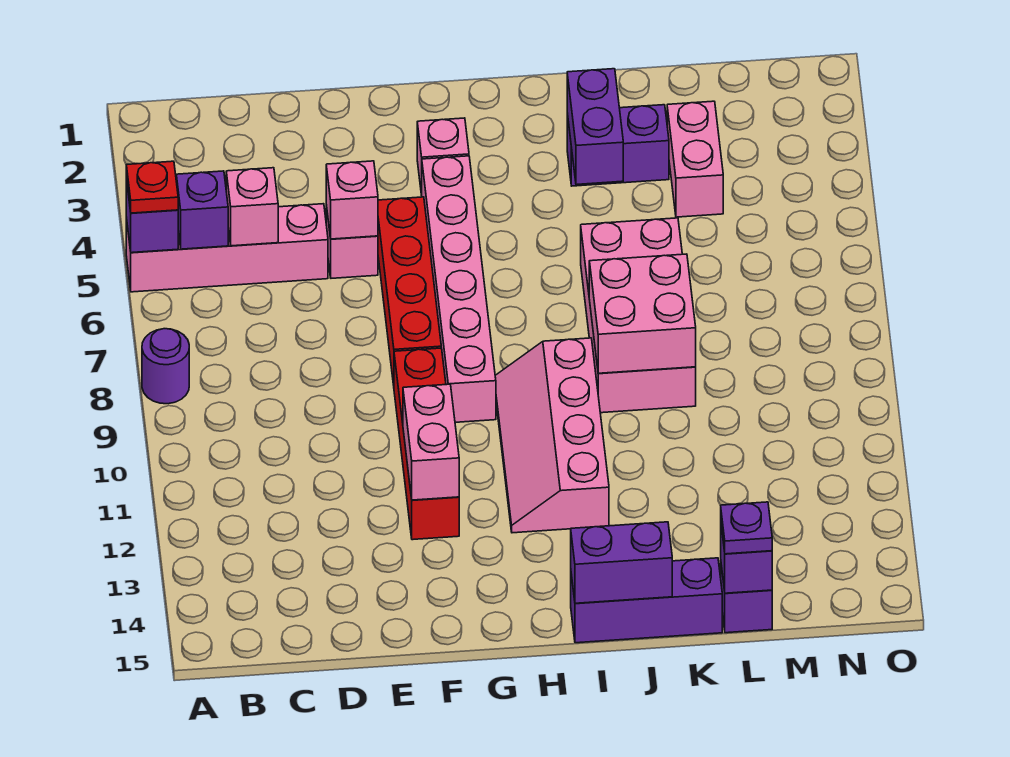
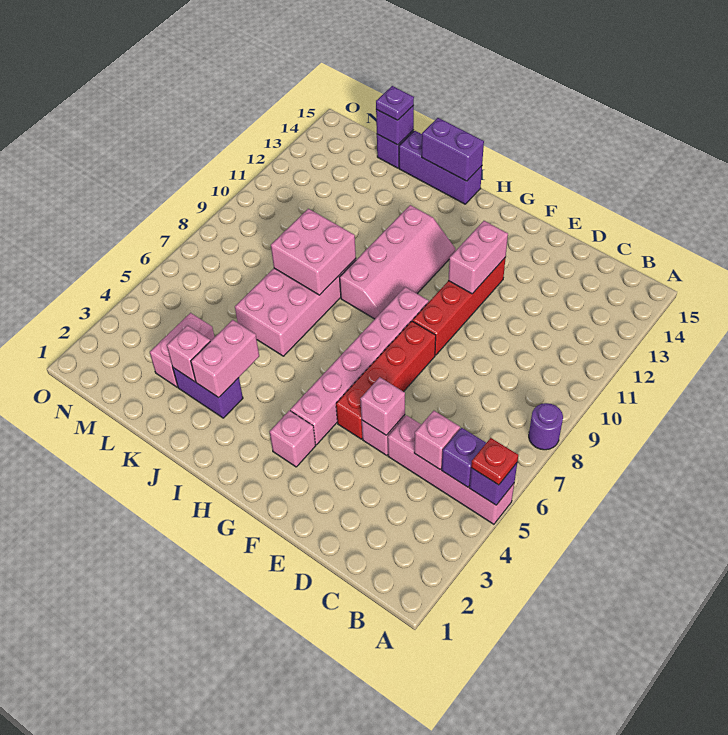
purple brick J3:J4 level 2 -> pink brick J3:J4 level 2
none -> pink brick K3 level 2

